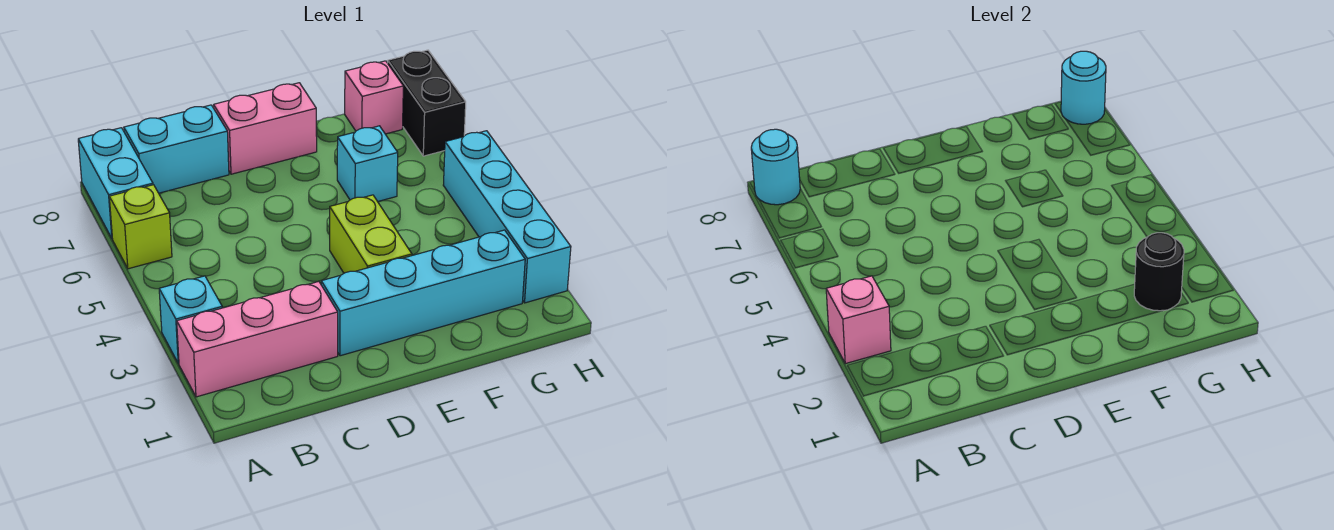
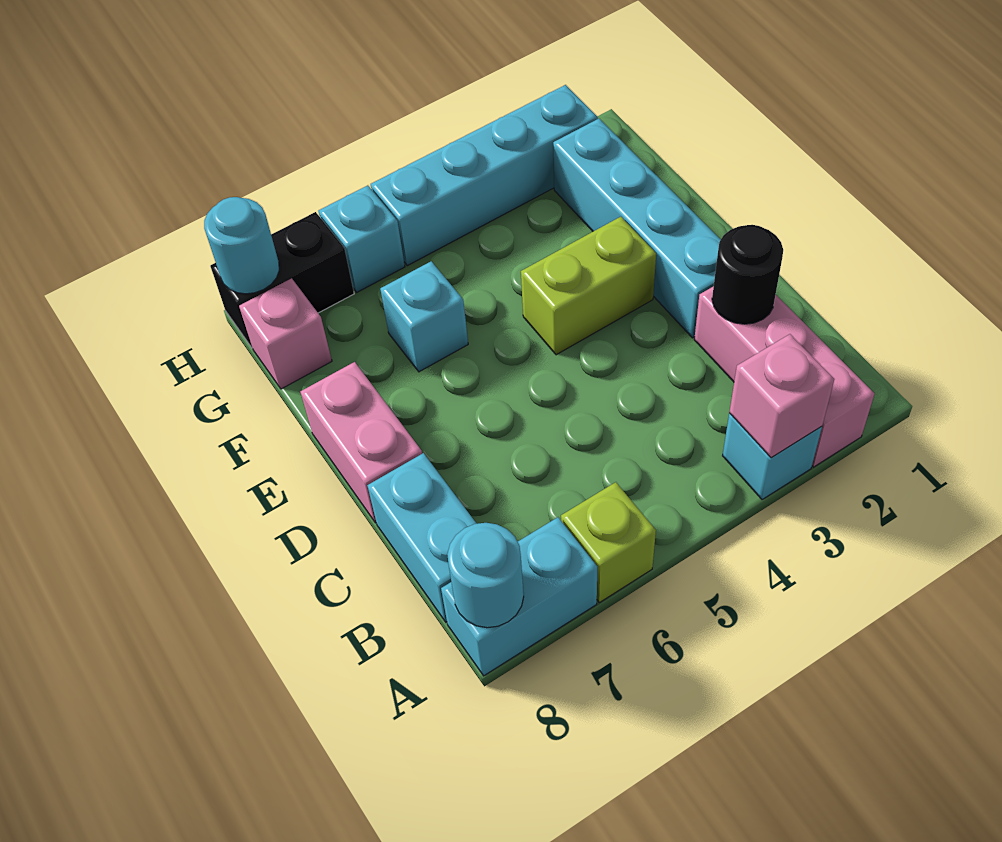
black round brick G2 level 2 -> black round brick C2 level 2
none -> cyan brick H6 level 1

